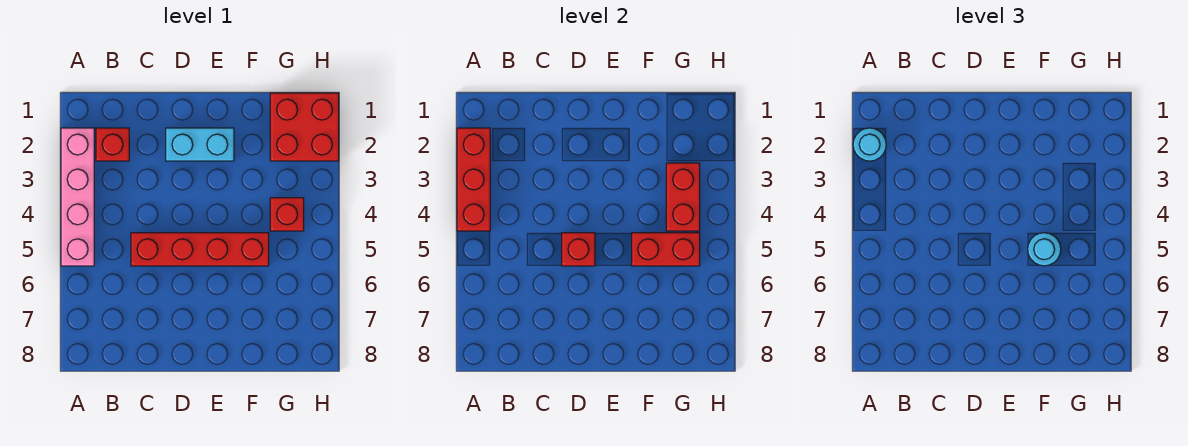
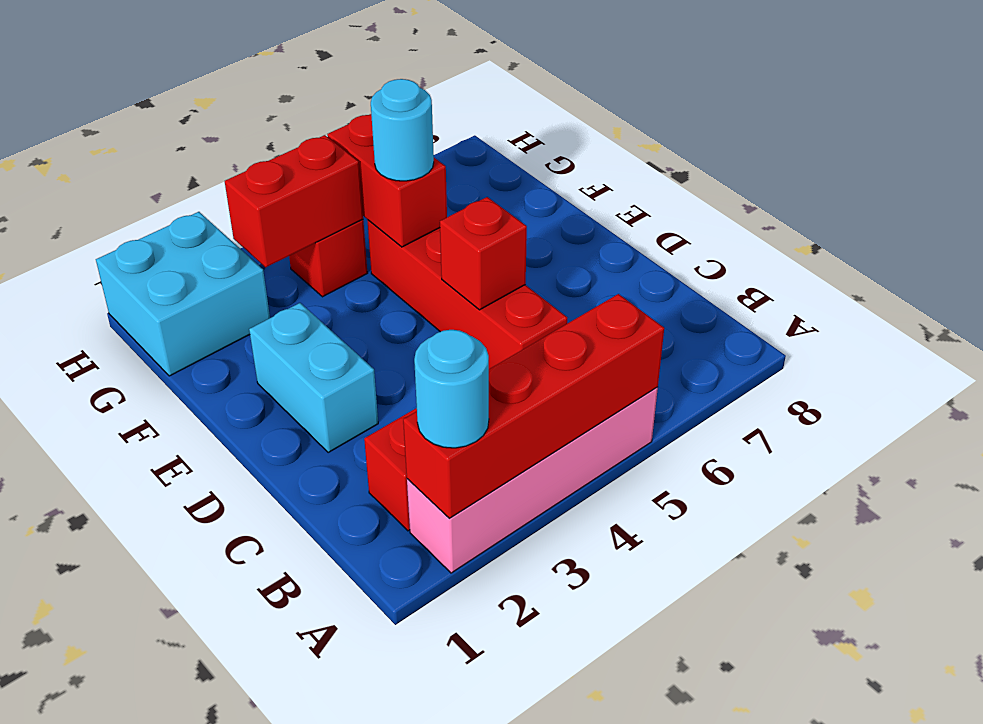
red brick A2:A4 level 2 -> red brick A2:A5 level 2
red brick G1:H2 level 1 -> cyan brick G1:H2 level 1

